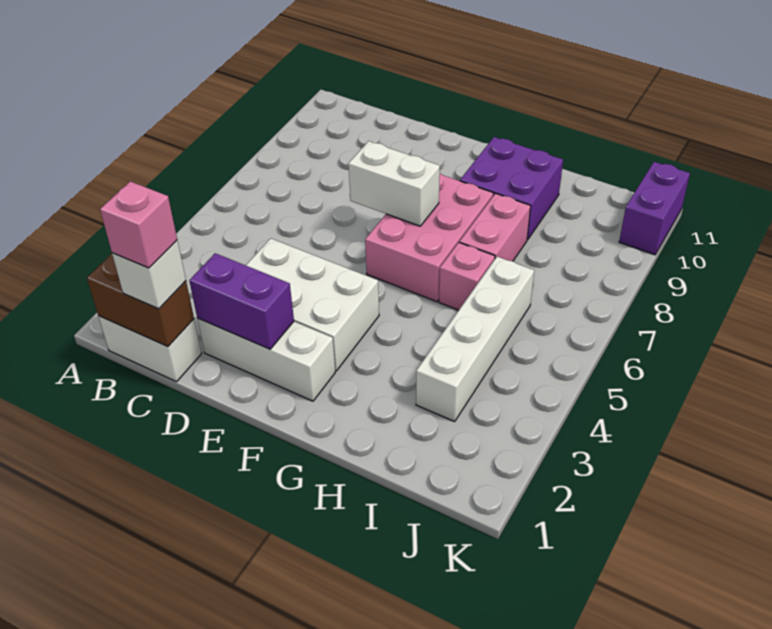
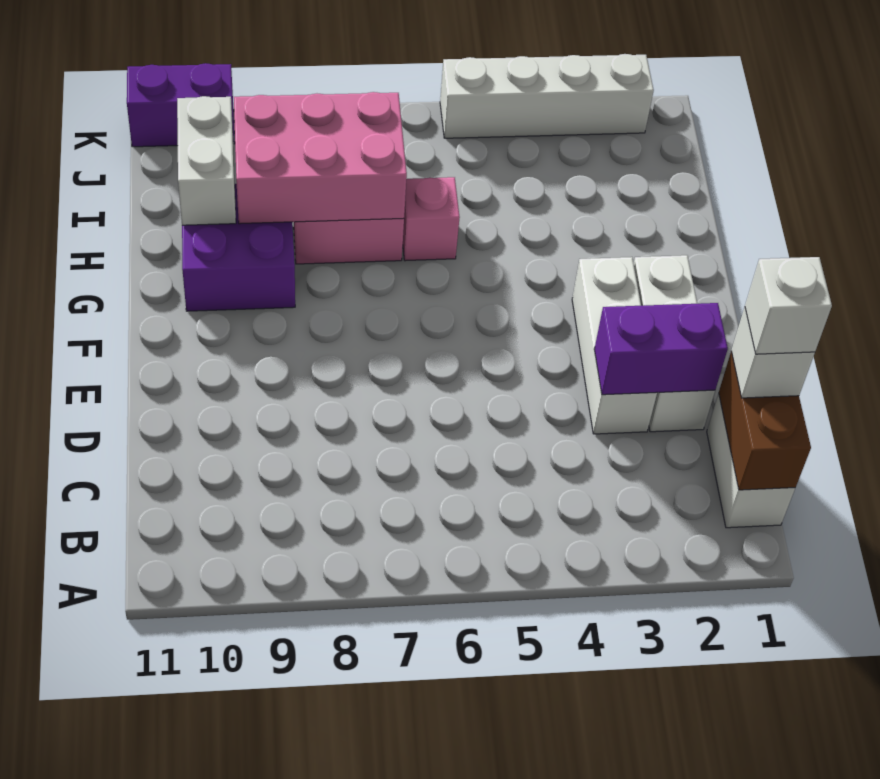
pink brick C1 level 4 -> white brick C1 level 4
purple brick D2:E2 level 2 -> purple brick D2:D3 level 2
white brick D3:F4 level 1 -> white brick D3:F3 level 1
white brick E7:F7 level 2 -> white brick H10:I10 level 2
pink brick F6:G8 level 1 -> pink brick H7:I9 level 2
white brick I3:I6 level 1 -> white brick K2:K5 level 1

